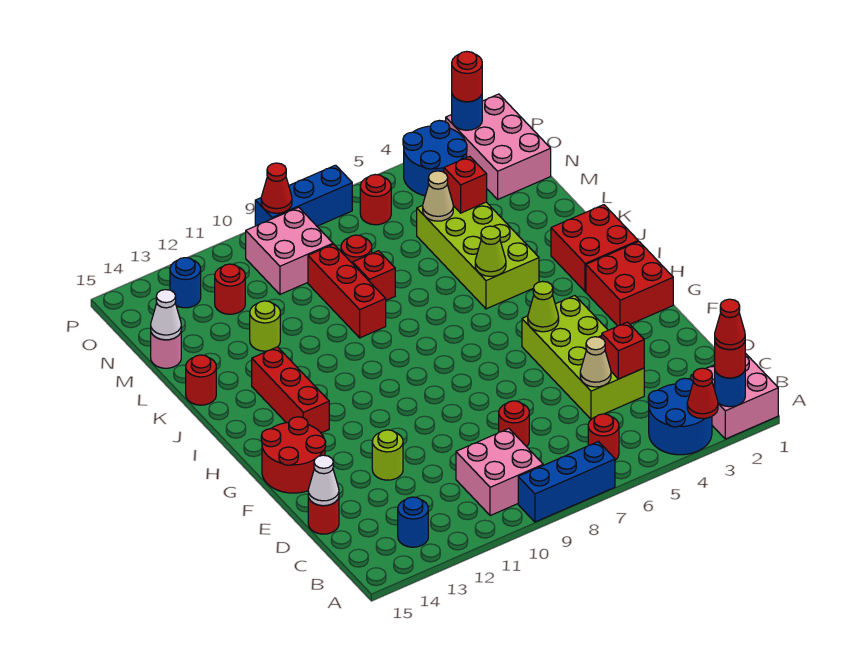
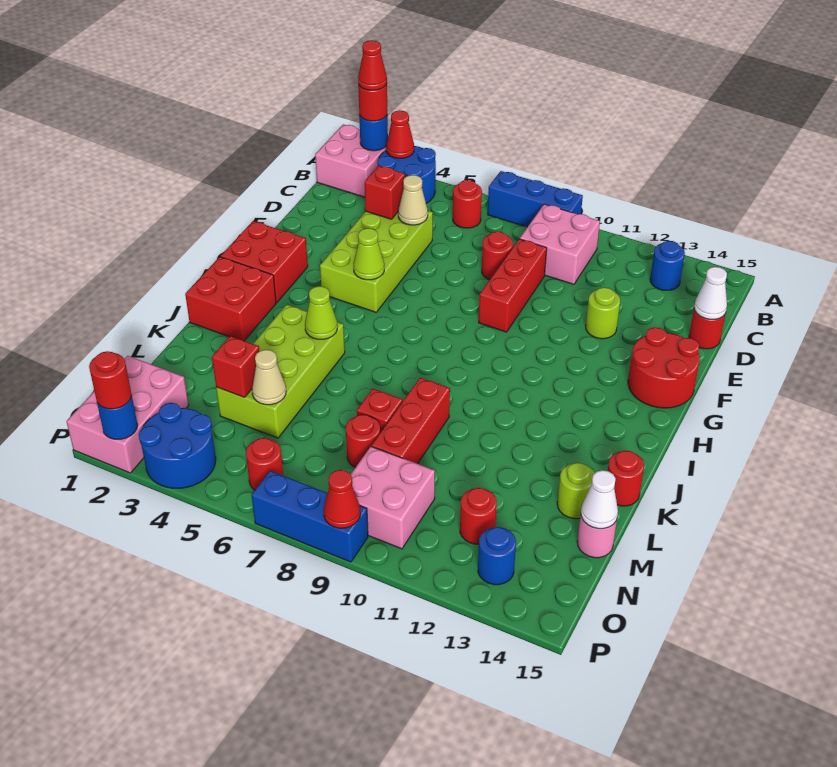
red brick H13:J13 level 1 -> red brick D9:F9 level 1
lime round brick L12 level 1 -> lime round brick L14 level 1

